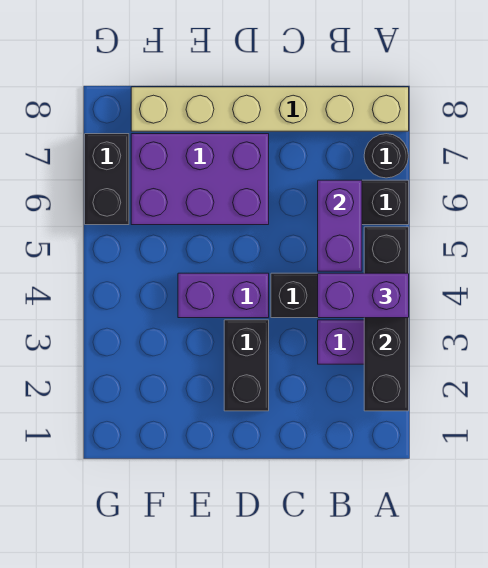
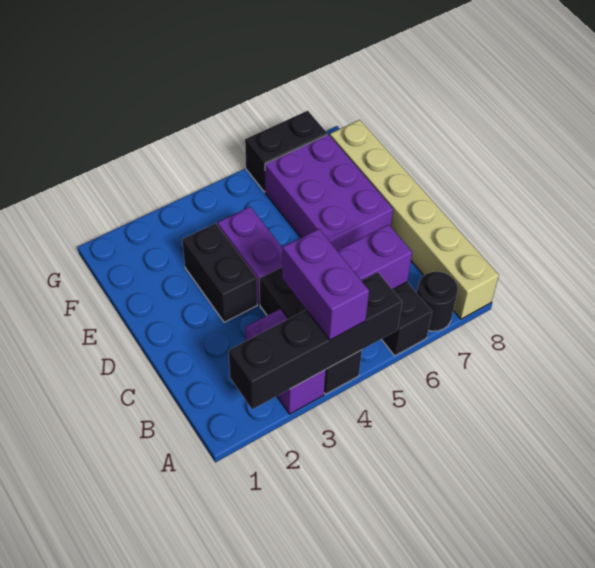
black brick D2:D3 level 1 -> black brick D3:E3 level 1

